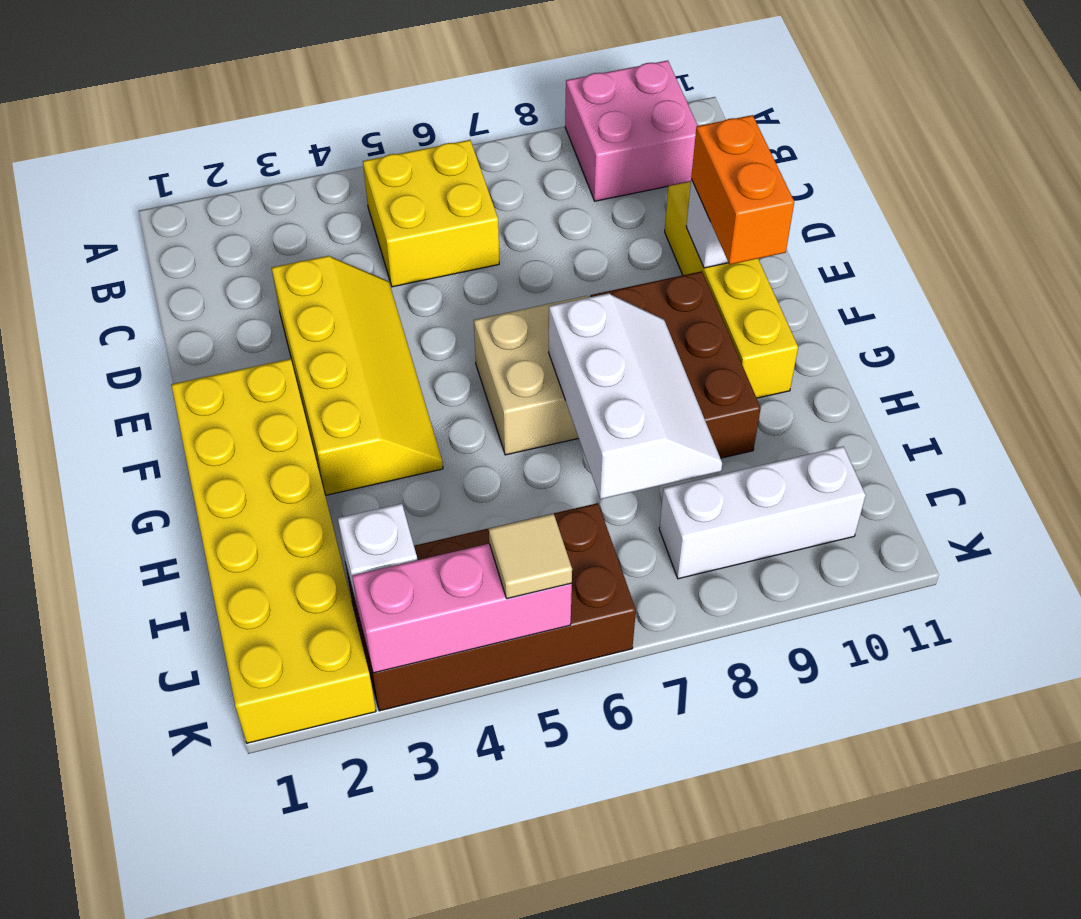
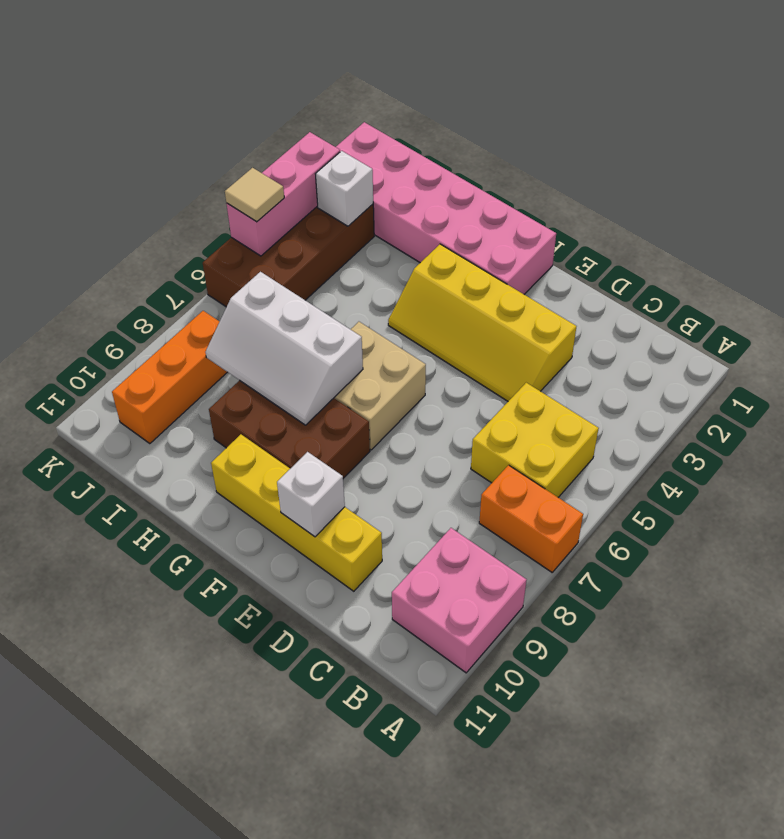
orange brick E10:F10 level 3 -> orange brick A7:B7 level 1
yellow brick F1:K2 level 1 -> pink brick F1:K2 level 1
white brick J8:J10 level 1 -> orange brick J8:J10 level 1

